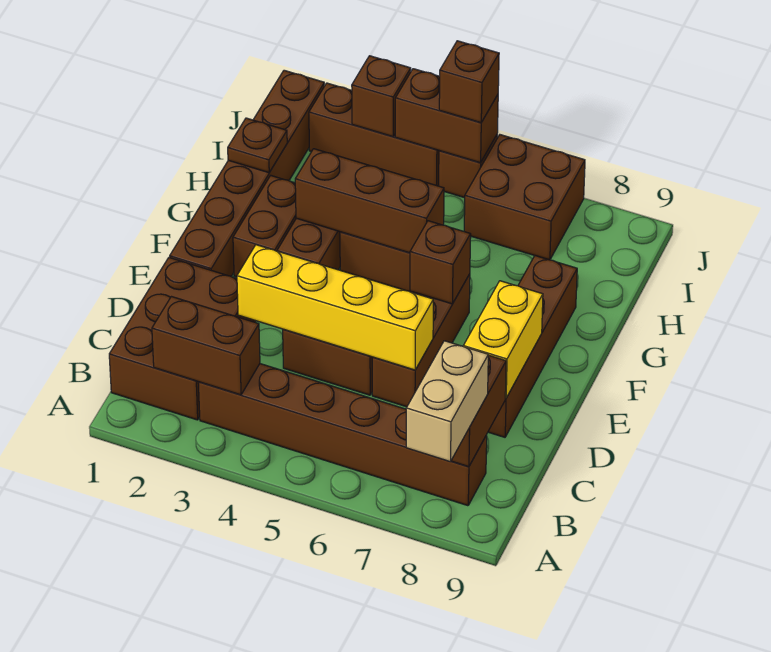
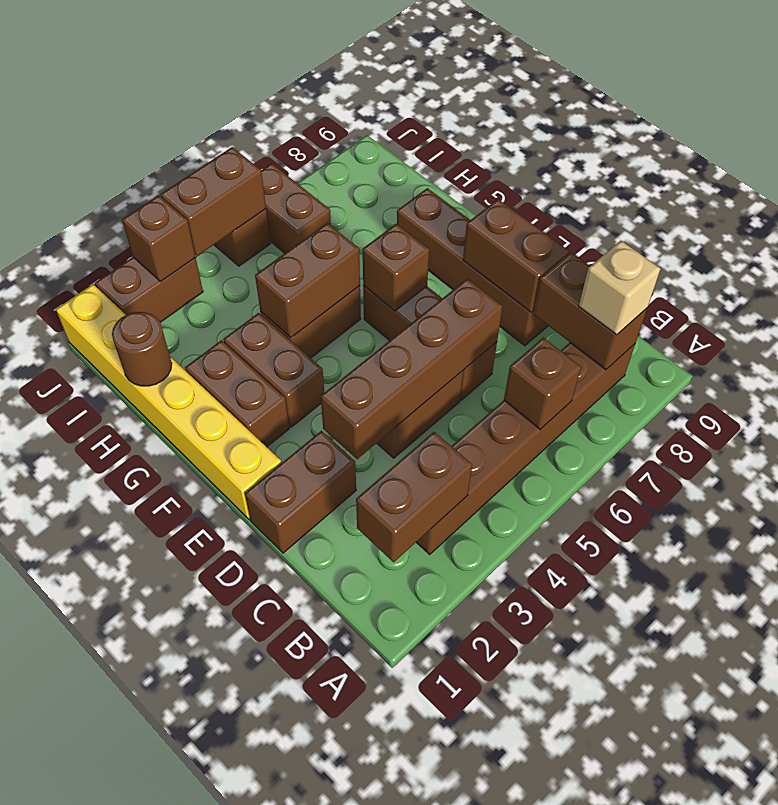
tan brick A8:B8 level 3 -> tan brick B8 level 3
brown brick B1:D2 level 1 -> brown brick D1:D2 level 1
yellow brick D3:D6 level 2 -> brown brick D3:D6 level 2
yellow brick D8:E8 level 2 -> brown brick D8:E8 level 2
brown brick E1:J1 level 1 -> yellow brick E1:J1 level 1
brown brick G3:G5 level 2 -> brown brick G4:G5 level 2
brown plate H1 level 2 -> brown round brick H1 level 2
brown brick I6:J7 level 1 -> brown brick I6:J6 level 1
brown brick J2:J4 level 1 -> brown brick J2:J3 level 1
brown brick J5 level 3 -> brown brick B6 level 2

